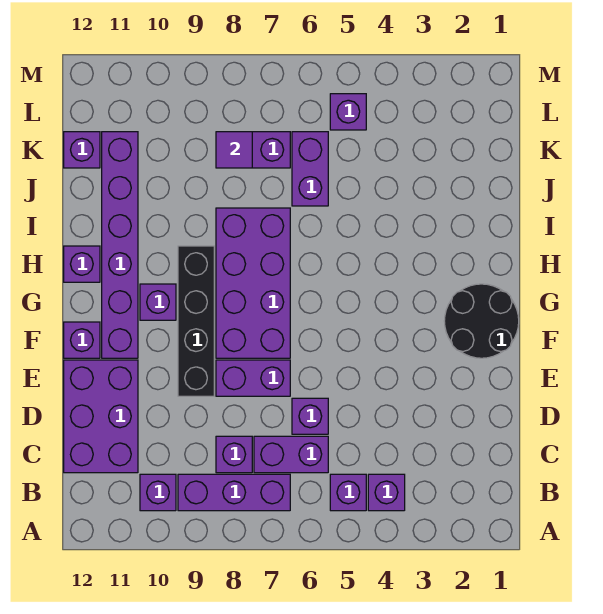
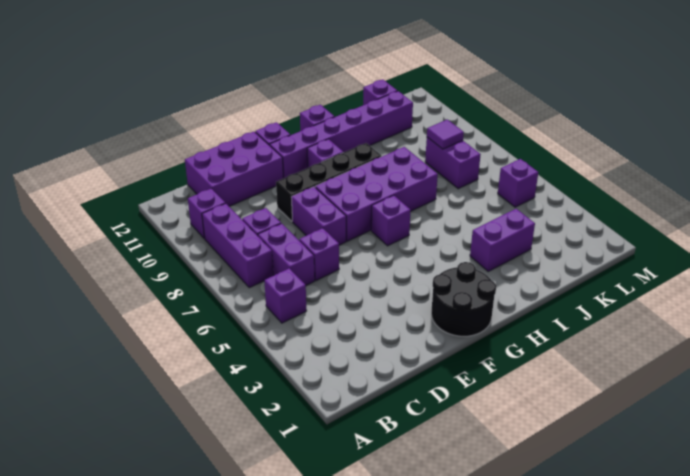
purple brick B4 level 1 -> purple brick G6 level 1
purple brick J6:K6 level 1 -> purple brick I3:J3 level 1

